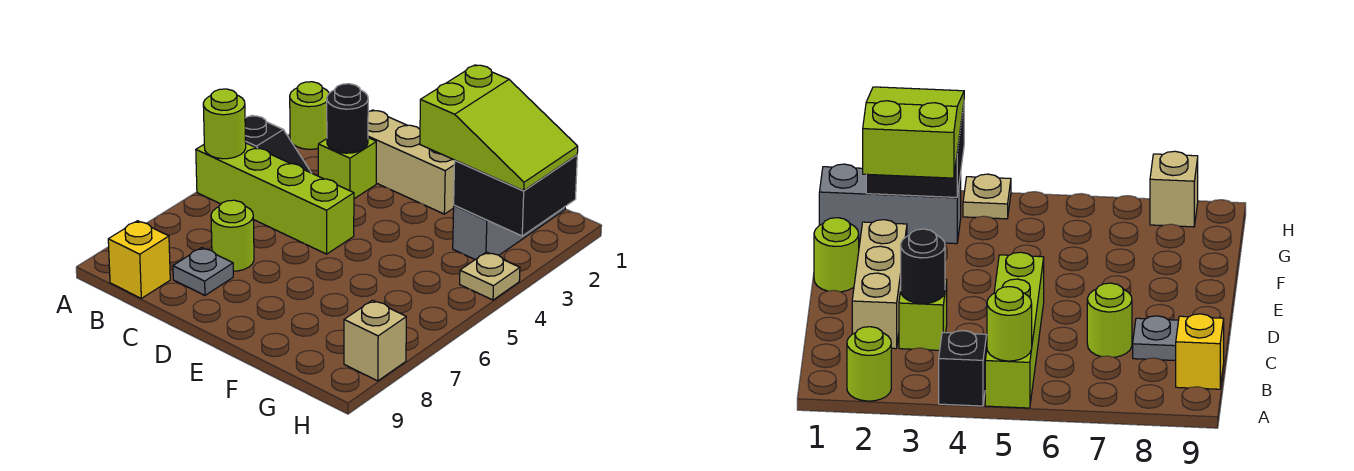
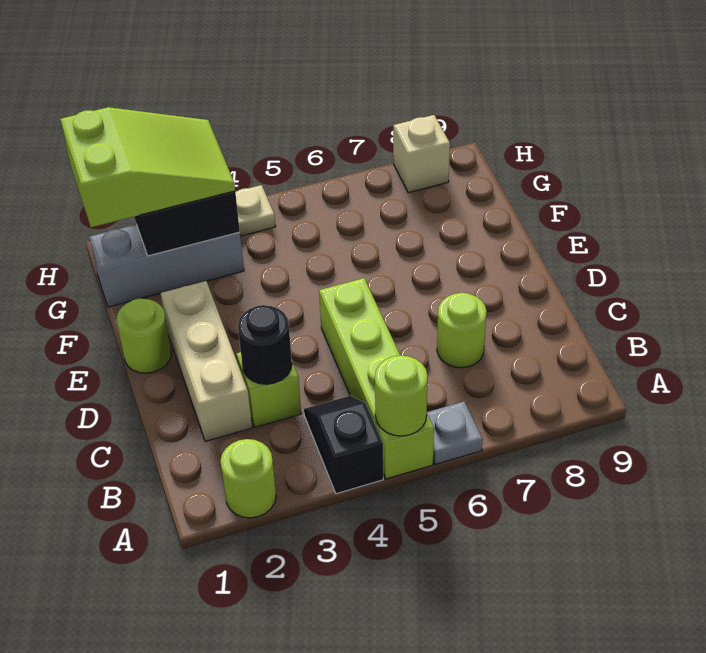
yellow brick B9 level 1 -> none
grey plate C8 level 1 -> grey plate A6 level 1
lime slope F2:H3 level 3 top F -> lime slope G1:H3 level 3 top 1

